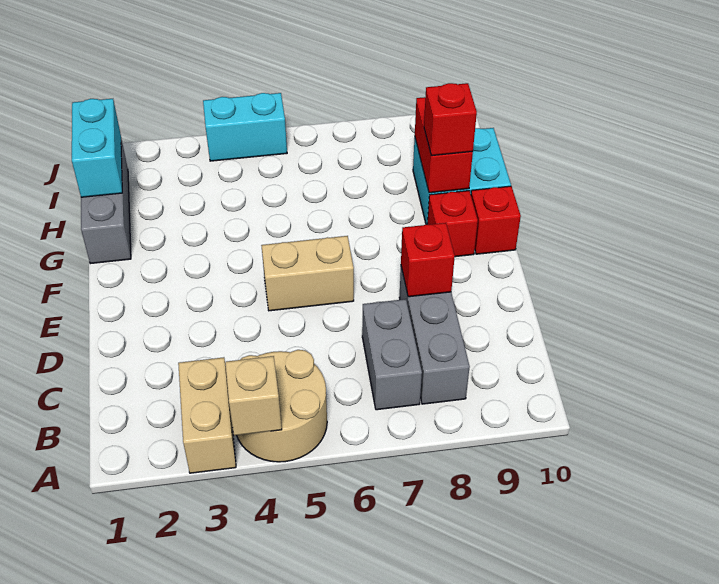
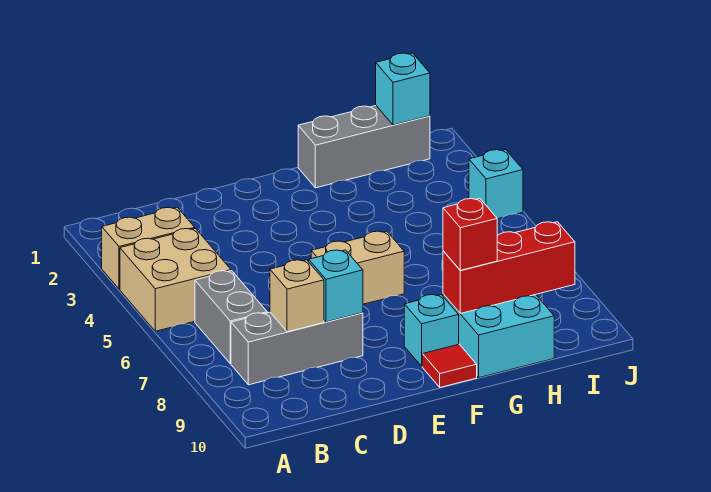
tan round brick A4:B5 level 1 -> tan brick A4:B5 level 1
tan brick A4 level 2 -> tan brick C8 level 2
grey brick B7:C7 level 1 -> grey brick B6:B7 level 1
red brick D8 level 2 -> cyan brick D8 level 2
tan brick E5:E6 level 1 -> tan brick E6:F6 level 1
red brick F9 level 1 -> cyan brick F9 level 1
red brick F10 level 1 -> red tile F10 level 1
red brick G9:H9 level 2 -> red brick G9:I9 level 2
cyan brick H1:I1 level 2 -> cyan brick I1 level 2
cyan brick J4:J5 level 1 -> cyan brick J4 level 1

